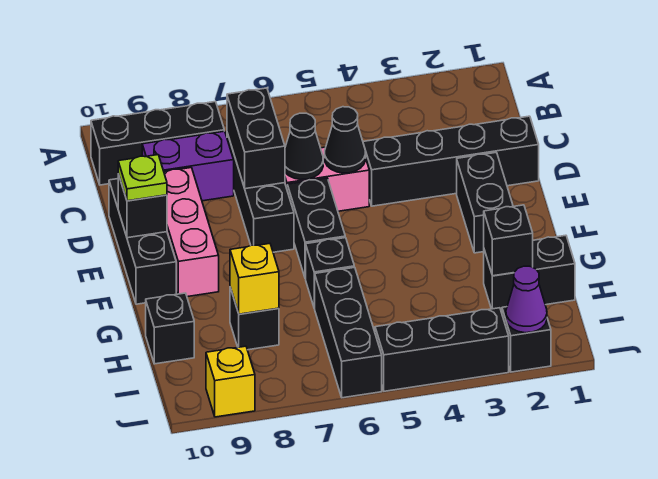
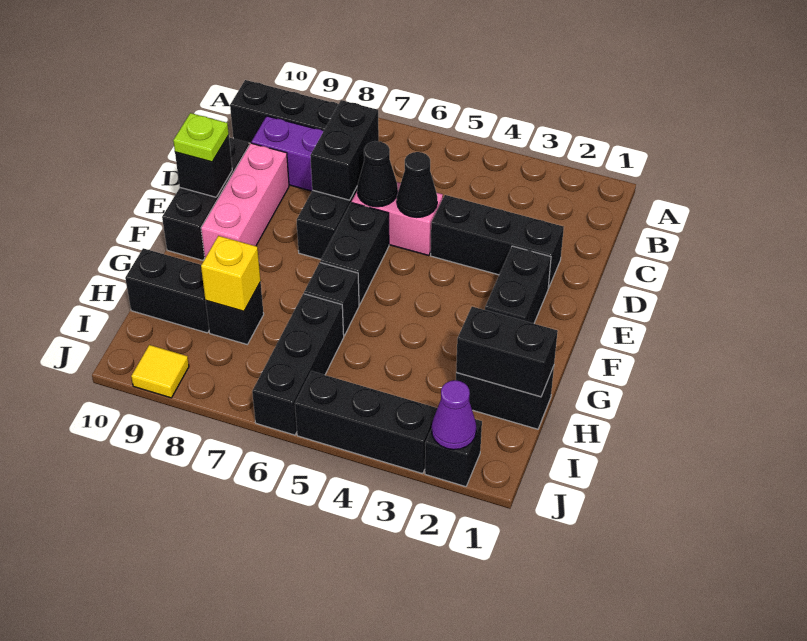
black brick D1:D4 level 1 -> black brick D2:D4 level 1
black brick H2 level 2 -> black brick H1:H2 level 2
black brick H10 level 1 -> black brick H9:H10 level 1
yellow brick J9 level 1 -> yellow tile J9 level 1

